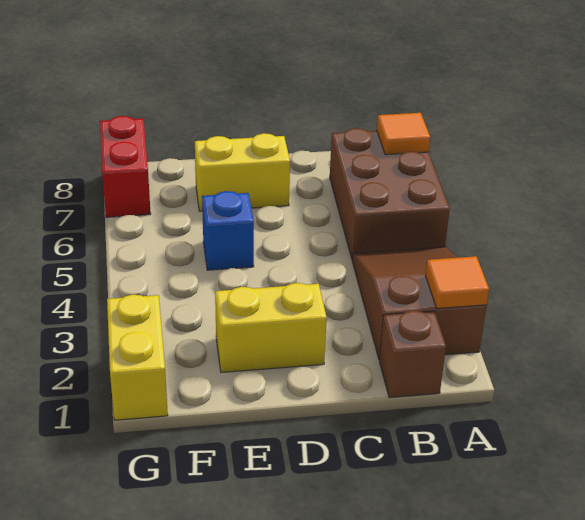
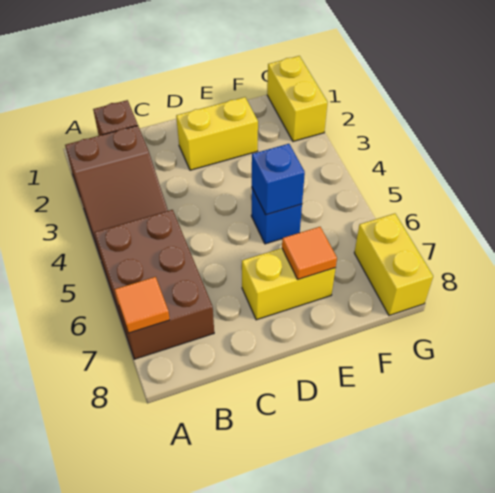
orange tile A2 level 2 -> orange tile E7 level 2
none -> blue brick E5 level 2
red brick G7:G8 level 1 -> yellow brick G7:G8 level 1

